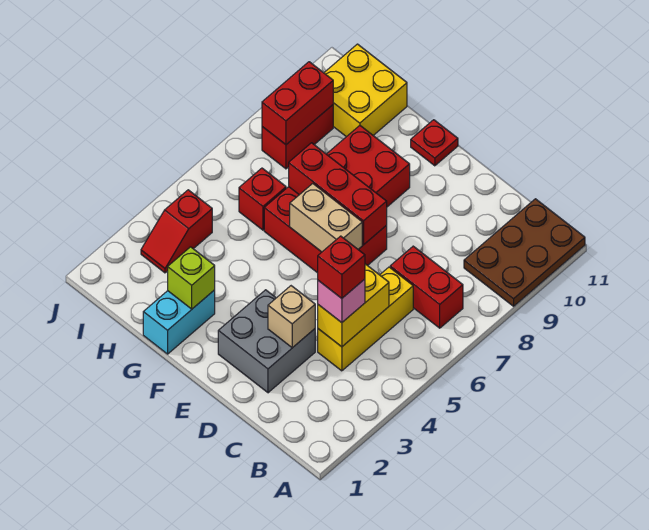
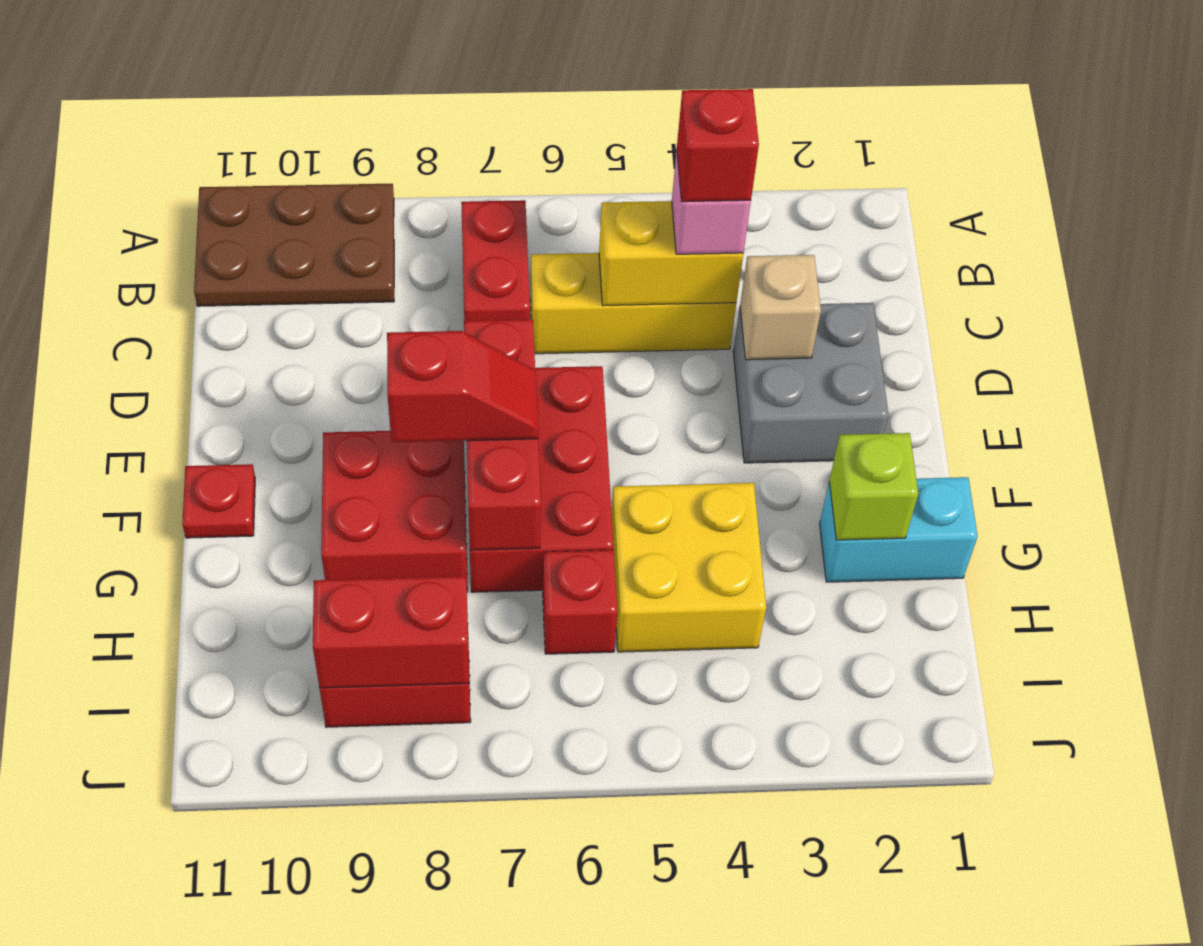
tan brick E6:F6 level 2 -> none
yellow brick H10:I11 level 1 -> yellow brick G4:H5 level 1
red slope I3:I4 level 1 top 4 -> red slope F7:F8 level 3 top 8

